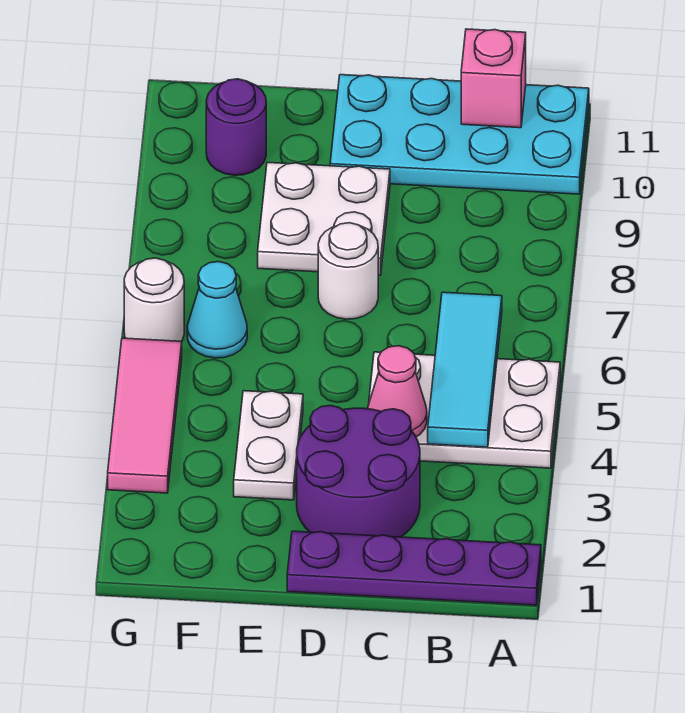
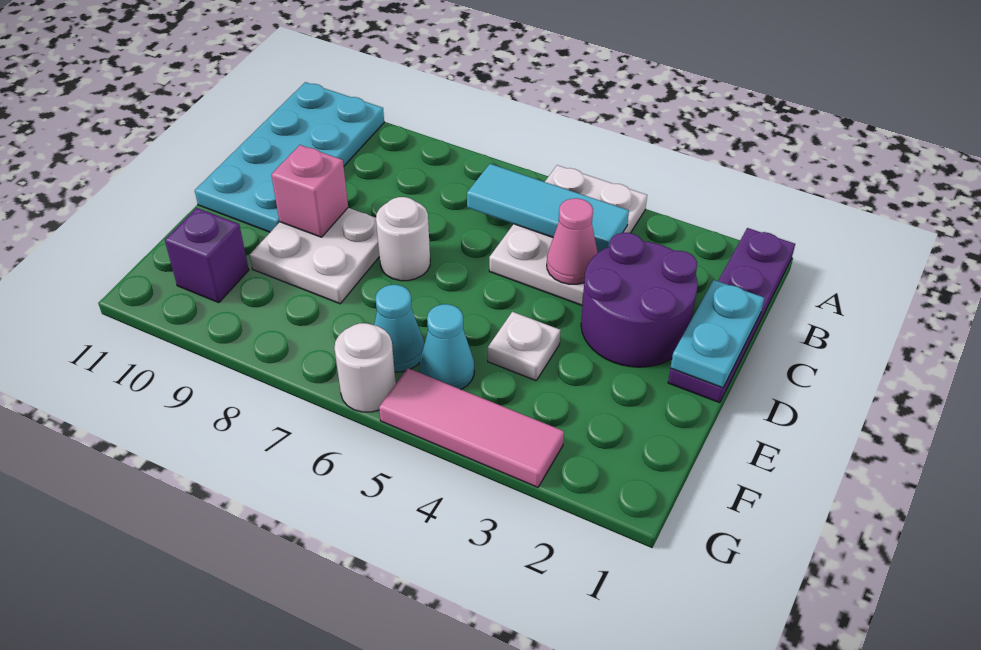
pink brick B11 level 2 -> pink brick D9 level 2
none -> cyan plate C1:D1 level 2
white plate E3:E4 level 1 -> white plate E4 level 1
none -> cyan cone F5 level 1
purple round brick F10 level 1 -> purple brick F10 level 1

